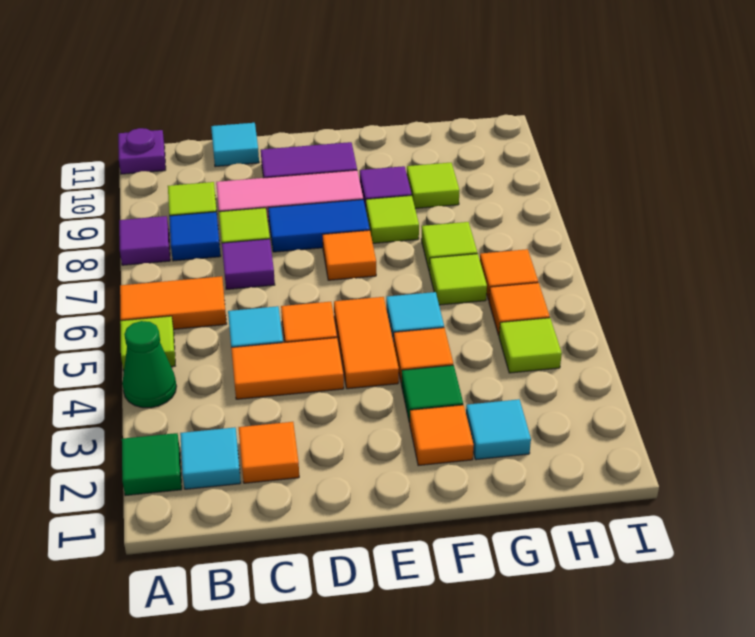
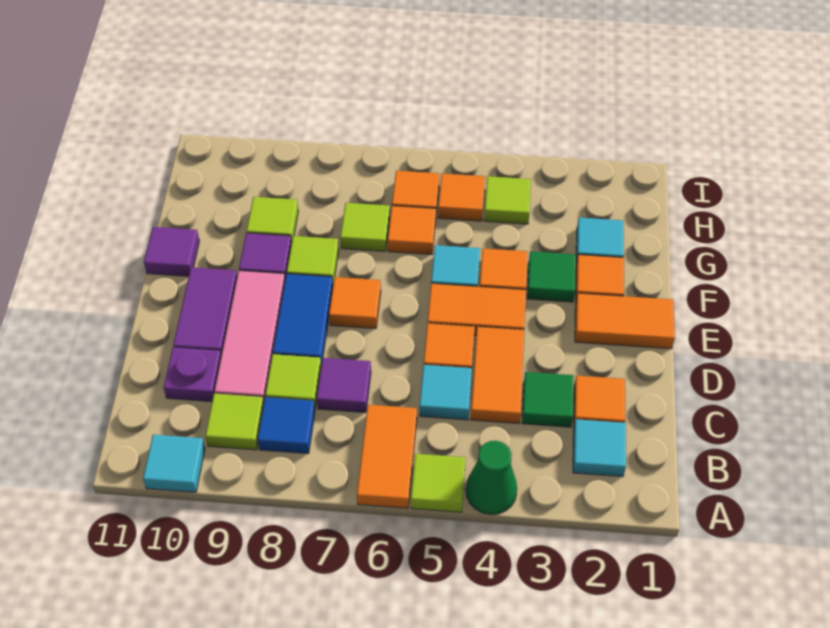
green tile A2 level 1 -> green tile C3 level 1
purple tile A8 level 1 -> purple tile F11 level 1
purple plate A11 level 1 -> purple plate C10 level 1
cyan tile C11 level 1 -> cyan tile A10 level 1
none -> orange tile E1:E2 level 1
lime tile G6 level 1 -> orange tile G6 level 1

